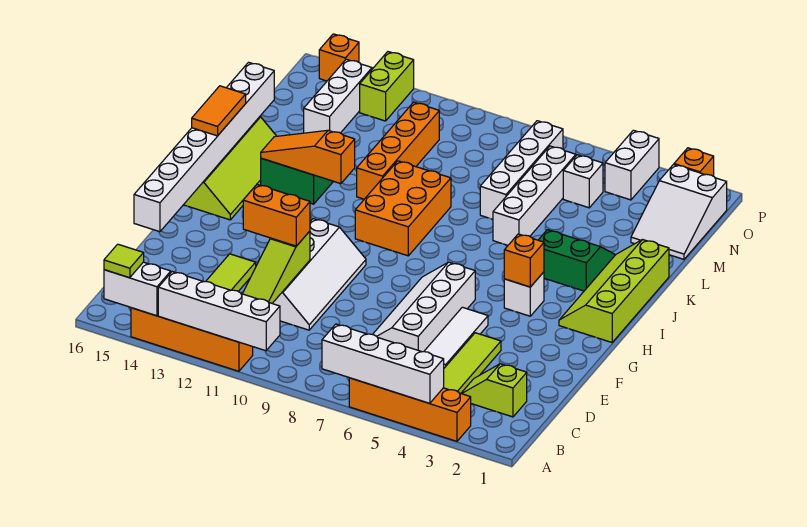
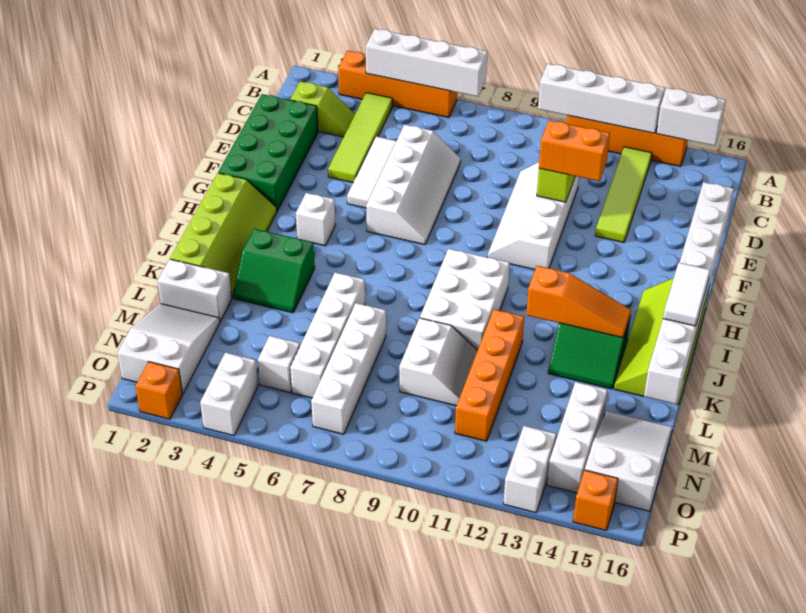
lime tile A15 level 3 -> none
none -> green brick D1:G2 level 1
orange brick H4 level 2 -> none
orange brick I9:K10 level 1 -> white brick I9:K10 level 1
orange tile I16:J16 level 3 -> white tile I16:J16 level 3
none -> white brick L1:L2 level 1
none -> white slope L9:M10 level 1 top 9
none -> white slope M15:O16 level 1 top O
lime brick O13:P13 level 1 -> white brick O13:P13 level 1

